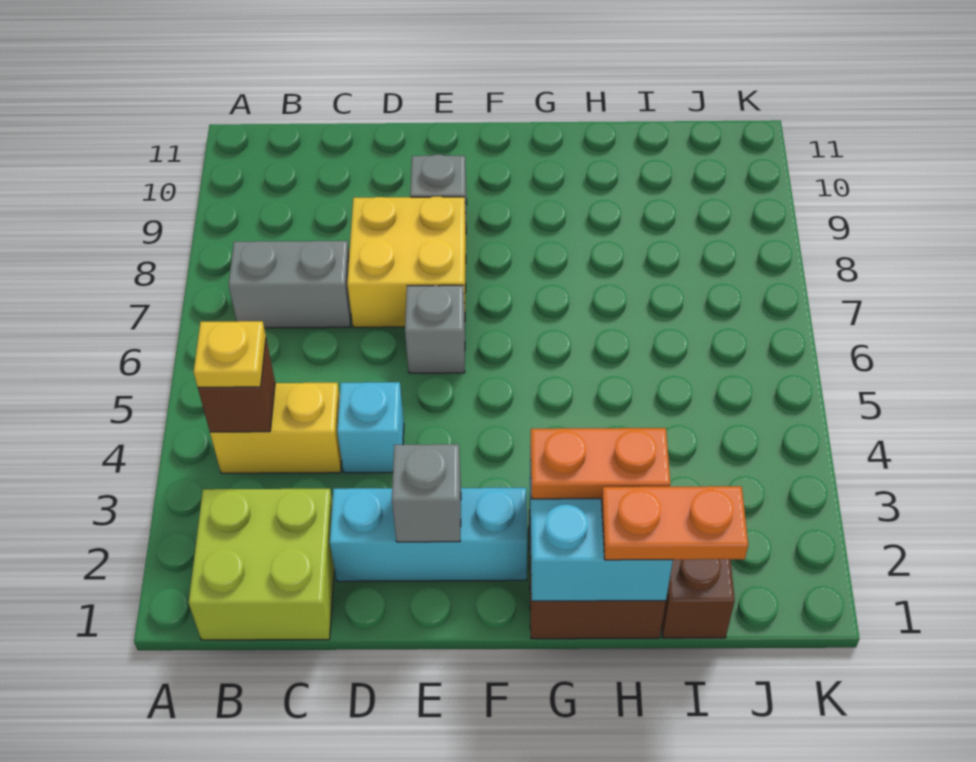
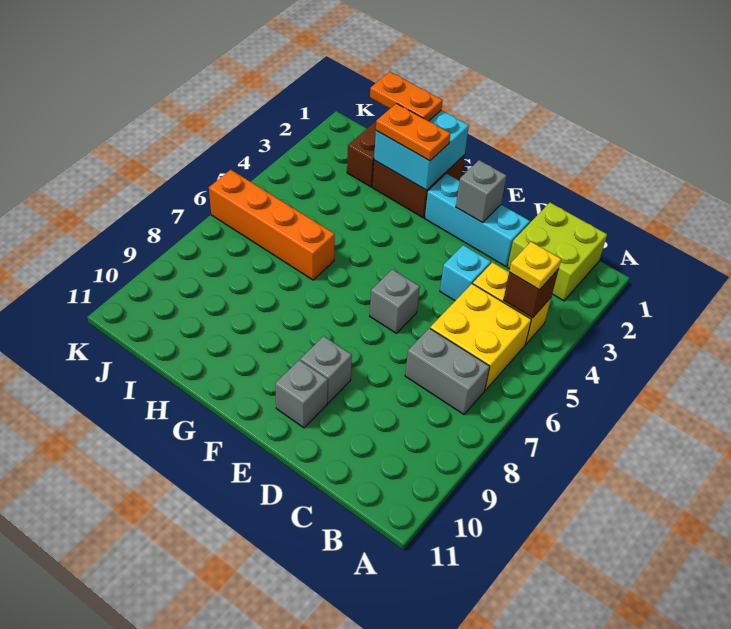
yellow brick D7:E8 level 1 -> yellow brick B5:C6 level 1
none -> grey brick E10 level 1
none -> orange brick H6:K6 level 1

